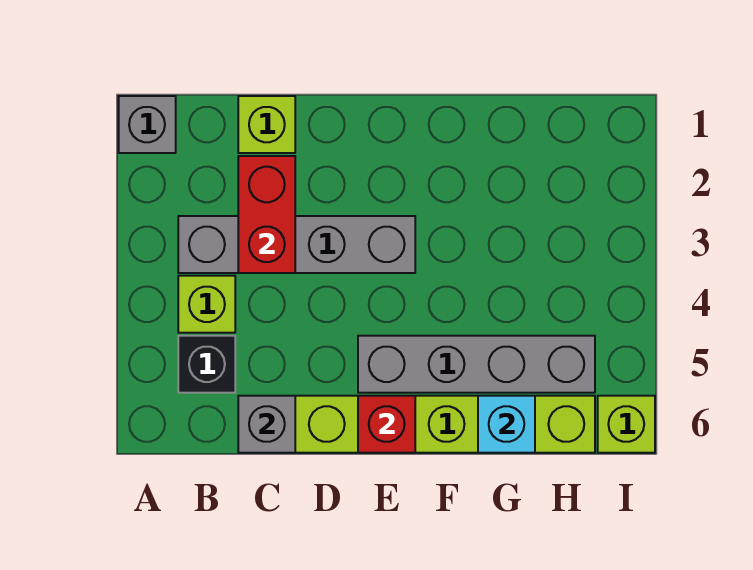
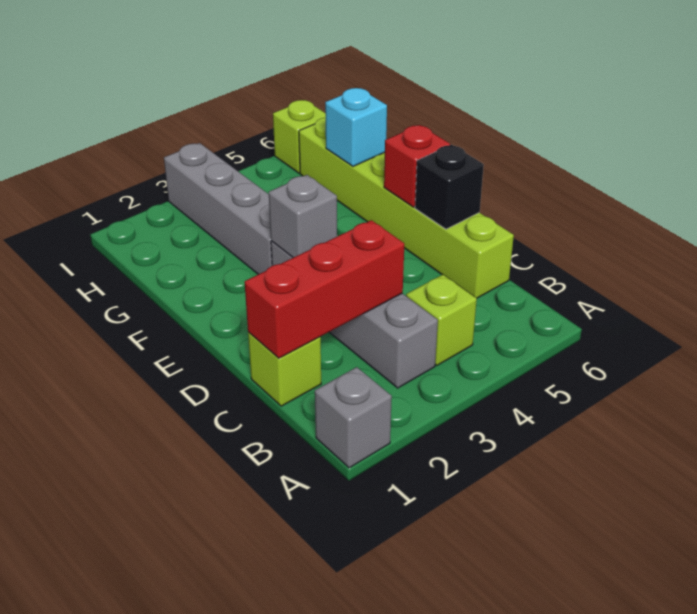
black brick B5 level 1 -> black brick D6 level 2
red brick C2:C3 level 2 -> red brick C1:C3 level 2
grey brick C6 level 2 -> grey brick E3 level 2
grey brick E5:H5 level 1 -> grey brick F3:I3 level 1

